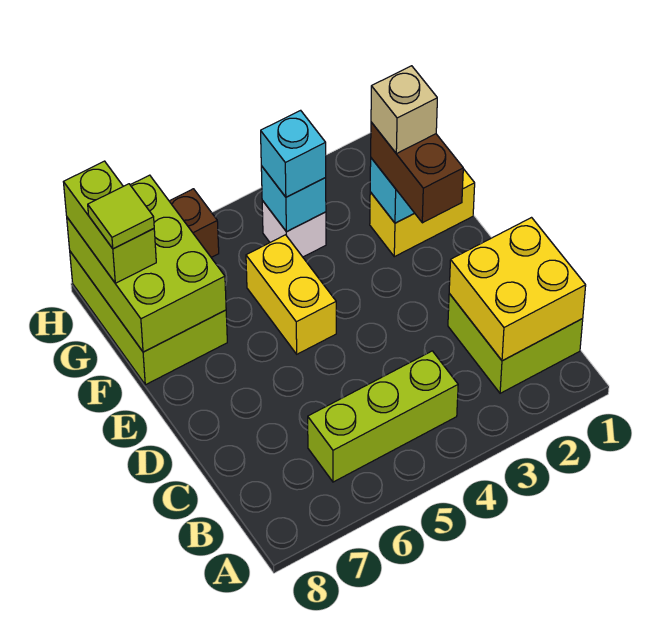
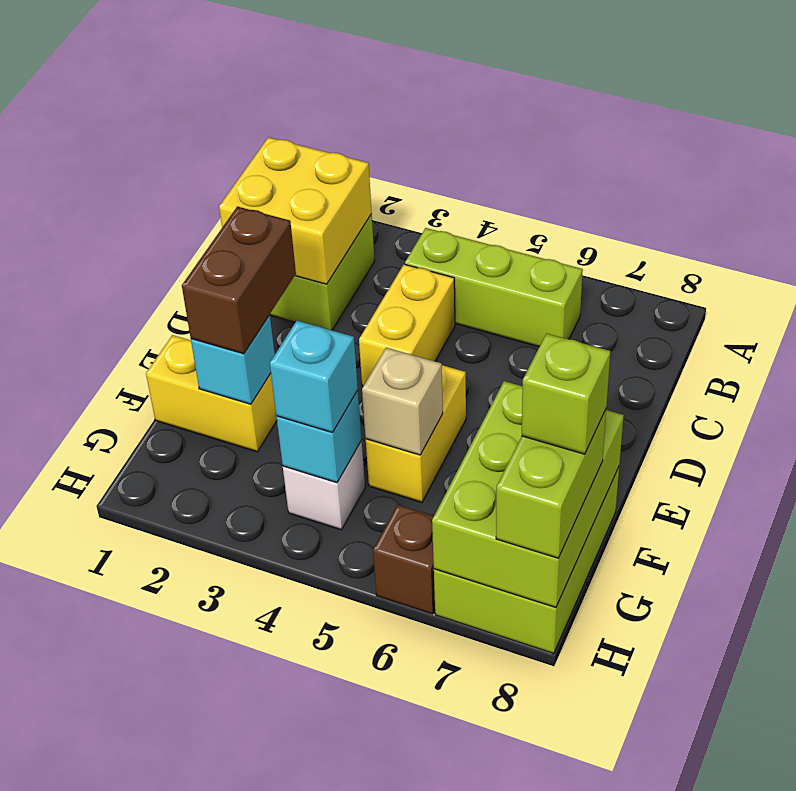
none -> yellow brick C4:D4 level 1
tan brick F2 level 4 -> tan brick F5 level 2
lime tile G8 level 4 -> lime brick G8 level 4

